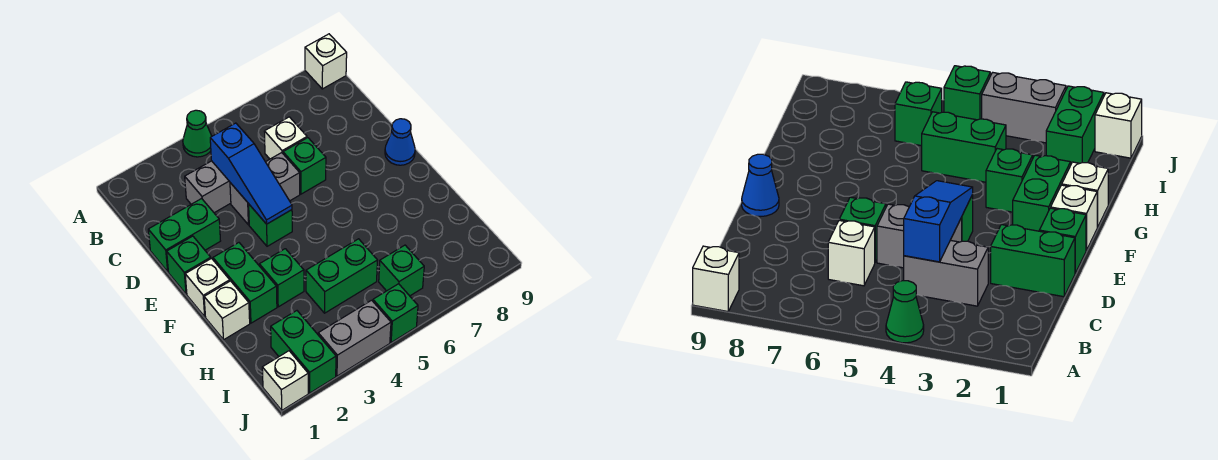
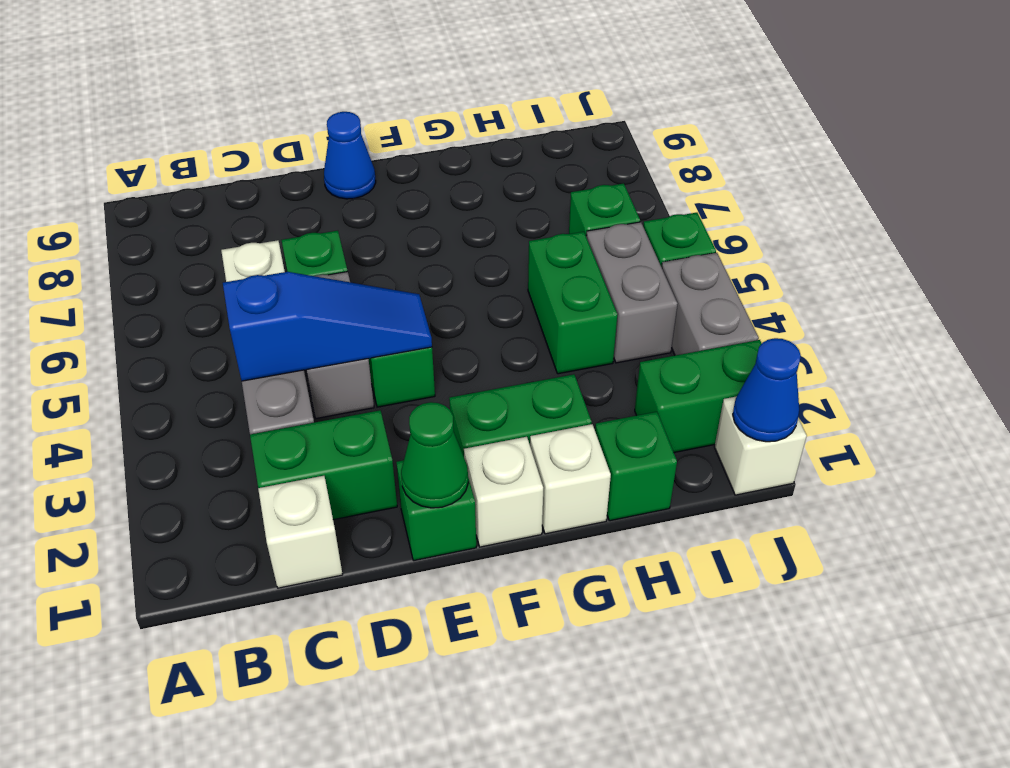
green cone A4 level 1 -> green cone E1 level 2
white brick A9 level 1 -> white brick C1 level 1
green brick D1:D2 level 1 -> green brick C2:D2 level 1
green brick G3 level 1 -> green brick H1 level 1
none -> grey brick I4:I5 level 1
none -> blue cone J1 level 2

